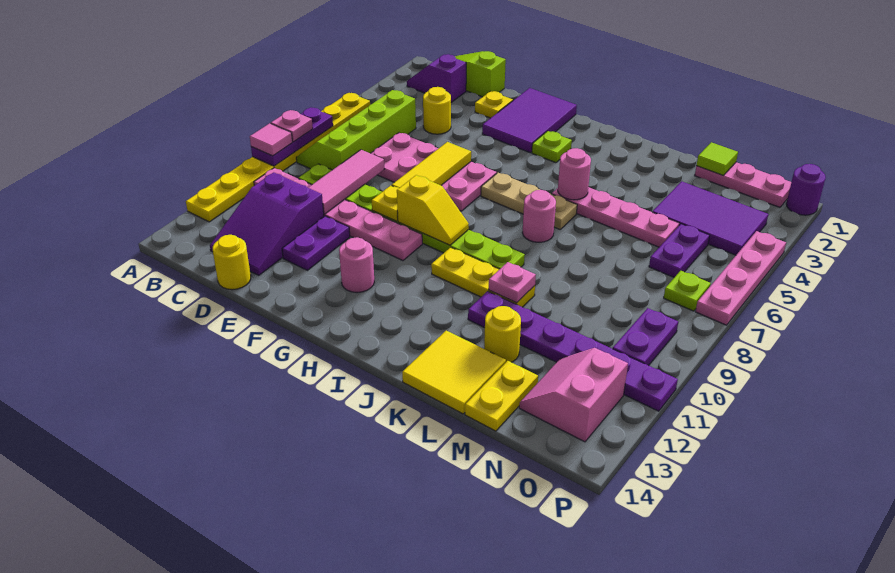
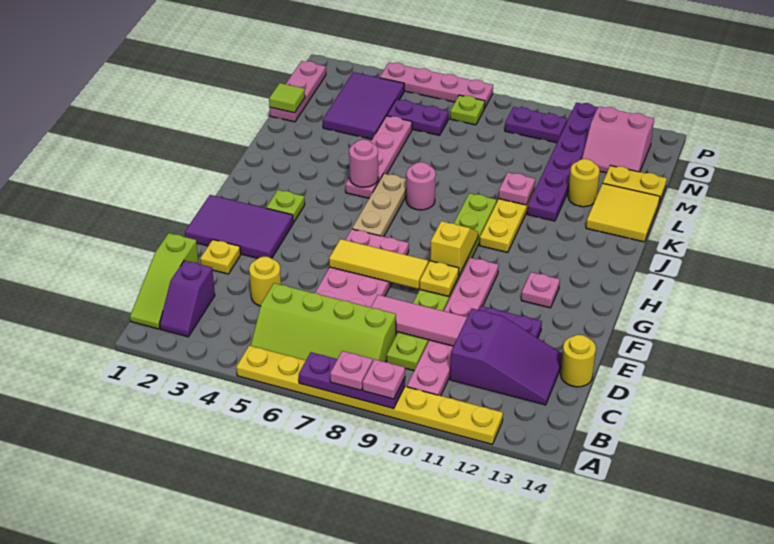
pink tile A9 level 3 -> pink plate A9 level 3
pink round brick G12 level 1 -> pink plate G12 level 1
purple round brick P1 level 1 -> none

